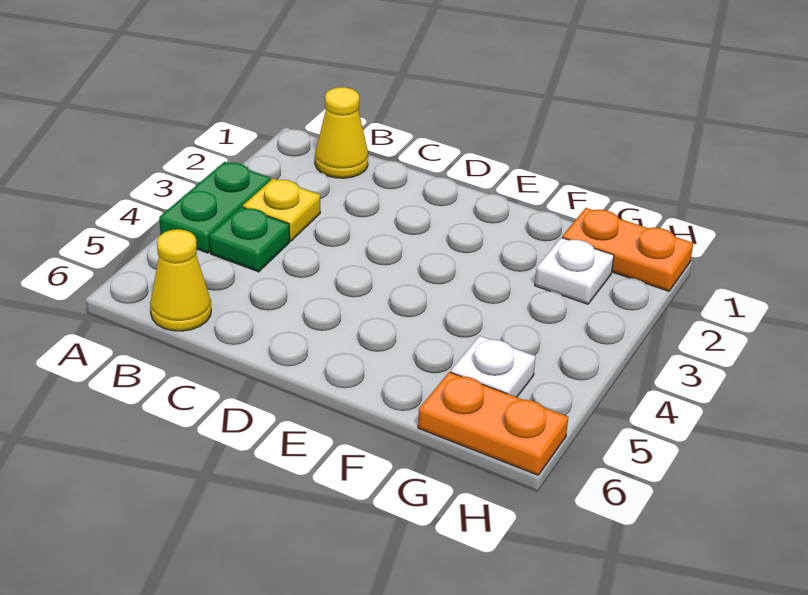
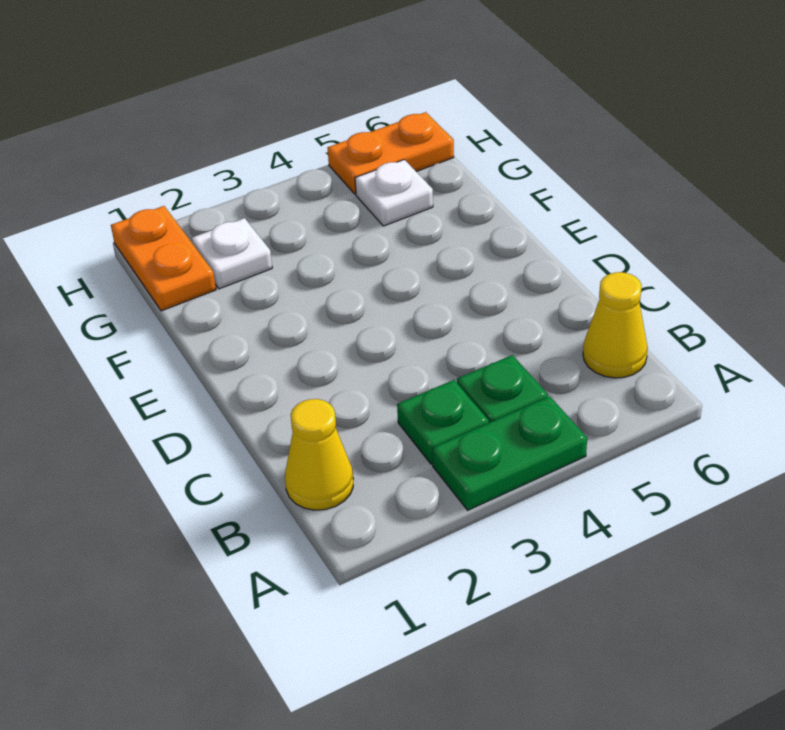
yellow plate B3 level 1 -> green plate B3 level 1
orange plate G6:H6 level 1 -> orange plate H5:H6 level 1

